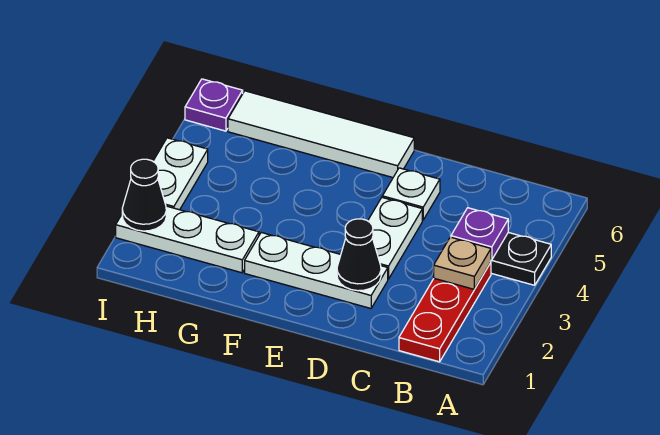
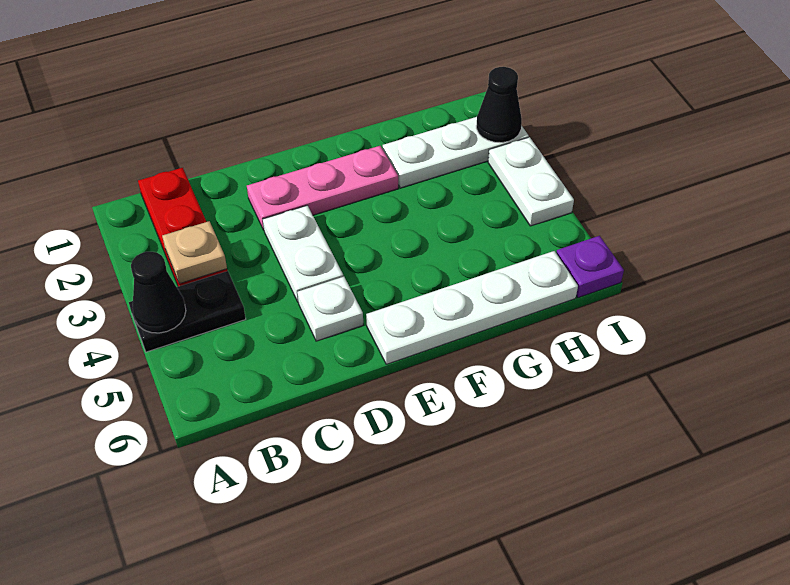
purple plate B4 level 2 -> none
white plate D2:F2 level 1 -> pink plate D2:F2 level 1
black cone D2 level 2 -> black cone A4 level 2
white tile E6:H6 level 1 -> white plate E6:H6 level 1

